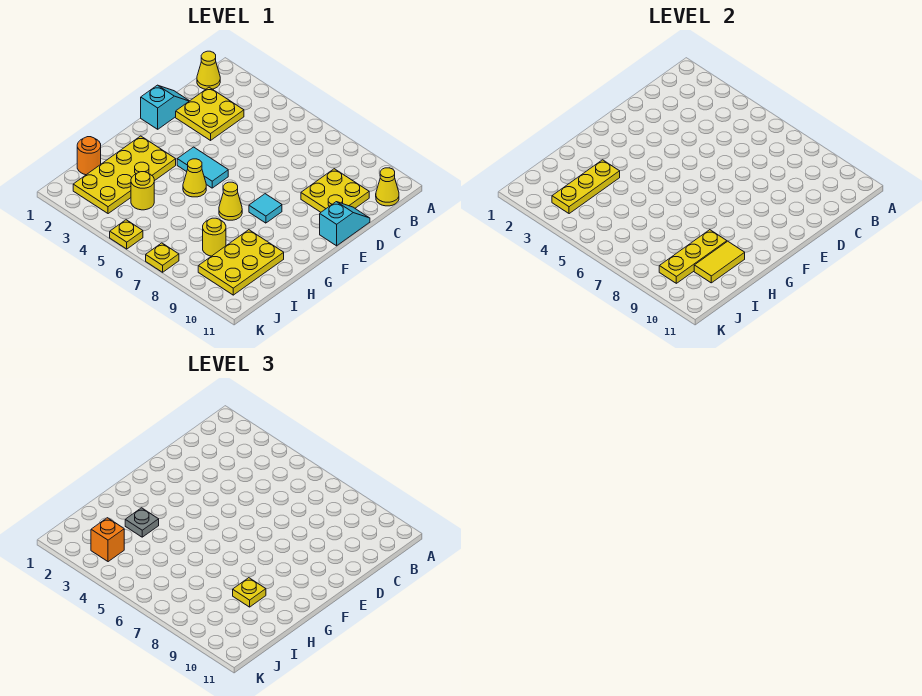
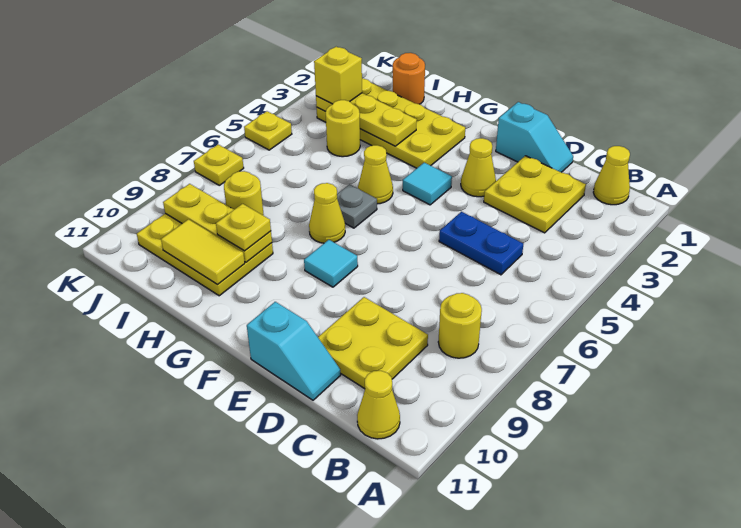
none -> yellow round brick B8 level 1
none -> blue plate C5:D5 level 1
none -> yellow cone E3 level 1
cyan tile F4:F5 level 1 -> cyan tile F4 level 1
grey plate H3 level 3 -> grey plate G6 level 1
orange brick J3 level 3 -> yellow brick J3 level 3

